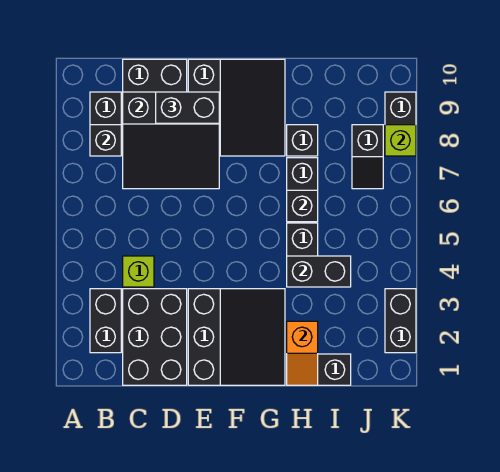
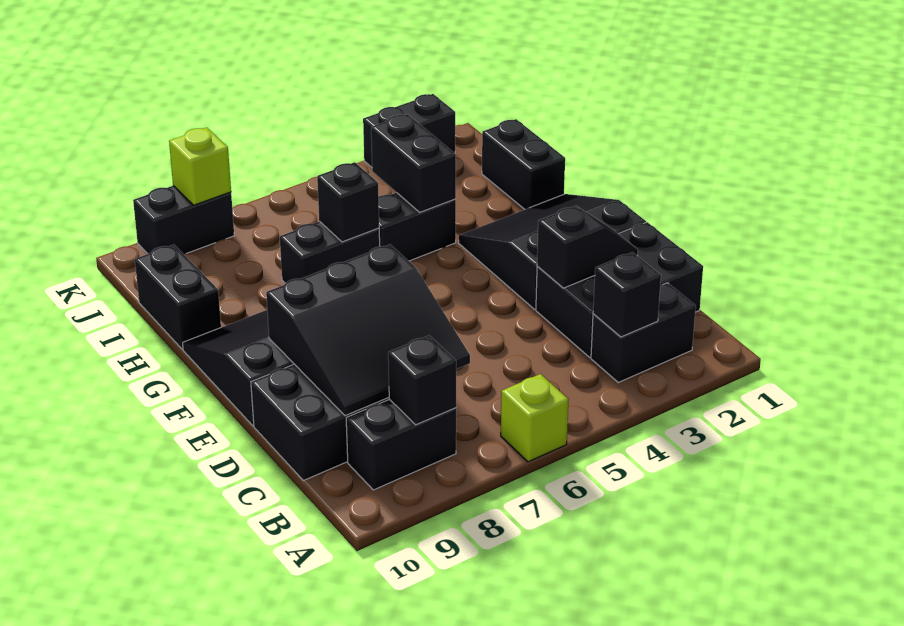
lime brick C4 level 1 -> lime brick A6 level 1
black slope C7:E9 level 2 top 9 -> black slope C7:E9 level 2 top E
black brick D9:E9 level 3 -> black brick H10:I10 level 1
orange slope H1:H2 level 2 top 2 -> none
black brick H8 level 1 -> black brick B3 level 2
black slope J7:J8 level 1 top 8 -> black slope D2:D3 level 2 top 3

